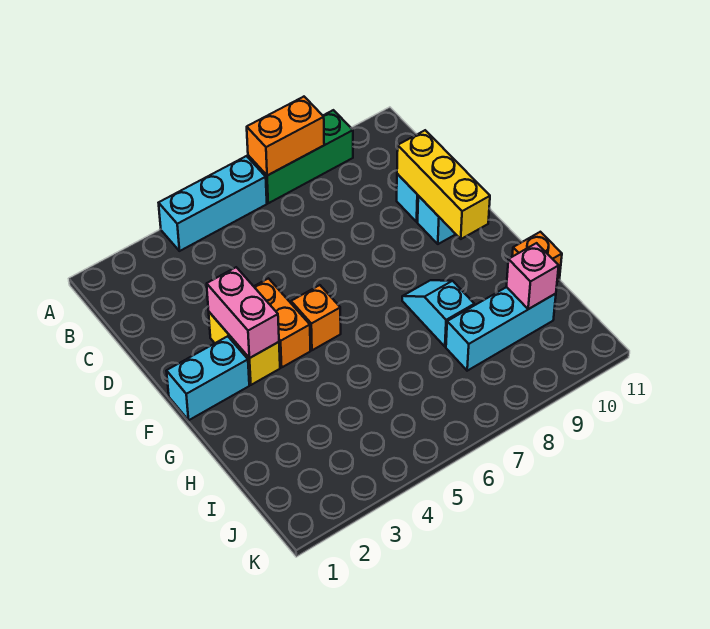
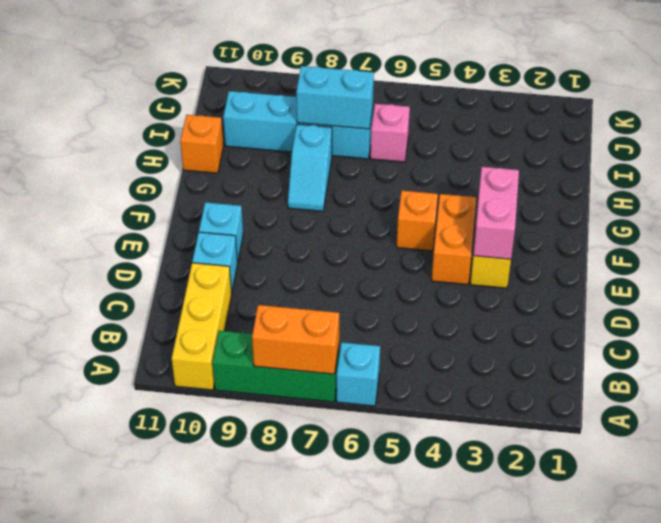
cyan brick A4:A6 level 1 -> cyan brick A6 level 1
yellow brick D10:F10 level 2 -> yellow brick A10:C10 level 1
cyan brick F1:F2 level 1 -> cyan brick I7:I8 level 2
cyan brick I8:I10 level 1 -> cyan brick I7:I10 level 1
pink brick I10 level 2 -> pink brick I6 level 1

